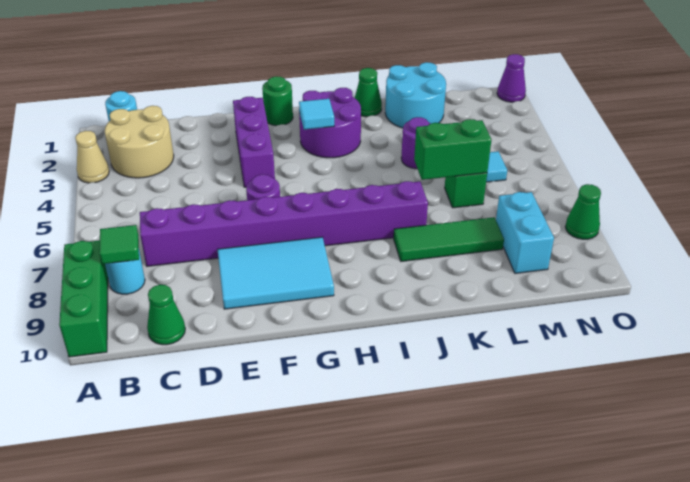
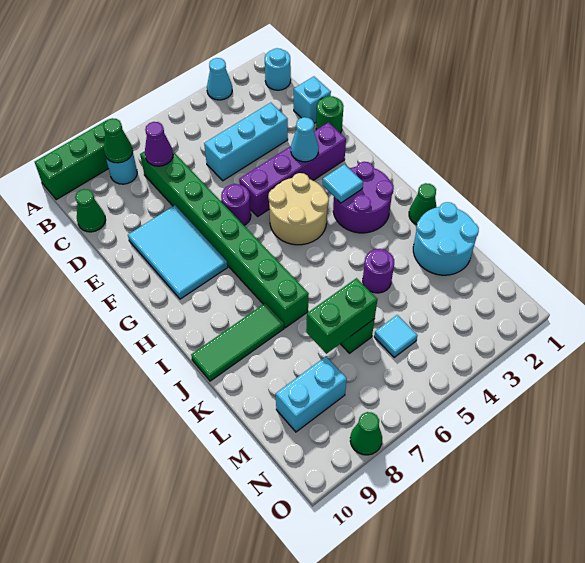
tan cone A3 level 1 -> cyan cone A3 level 1
tan round brick B2:C3 level 1 -> tan round brick G4:H5 level 1
green tile B8 level 2 -> green cone B8 level 2
purple brick C7:J7 level 1 -> green brick C7:J7 level 1
none -> cyan brick D1 level 1
none -> cyan brick D3:D5 level 1
purple brick F2:F4 level 1 -> purple brick F2:F5 level 1
none -> cyan cone F3 level 2
green round brick G1 level 1 -> green round brick E1 level 1
green tile J8:L8 level 1 -> green tile J8:J10 level 1
green brick K6:L6 level 2 -> green brick L6:L7 level 2
purple cone O1 level 1 -> purple cone C7 level 2

